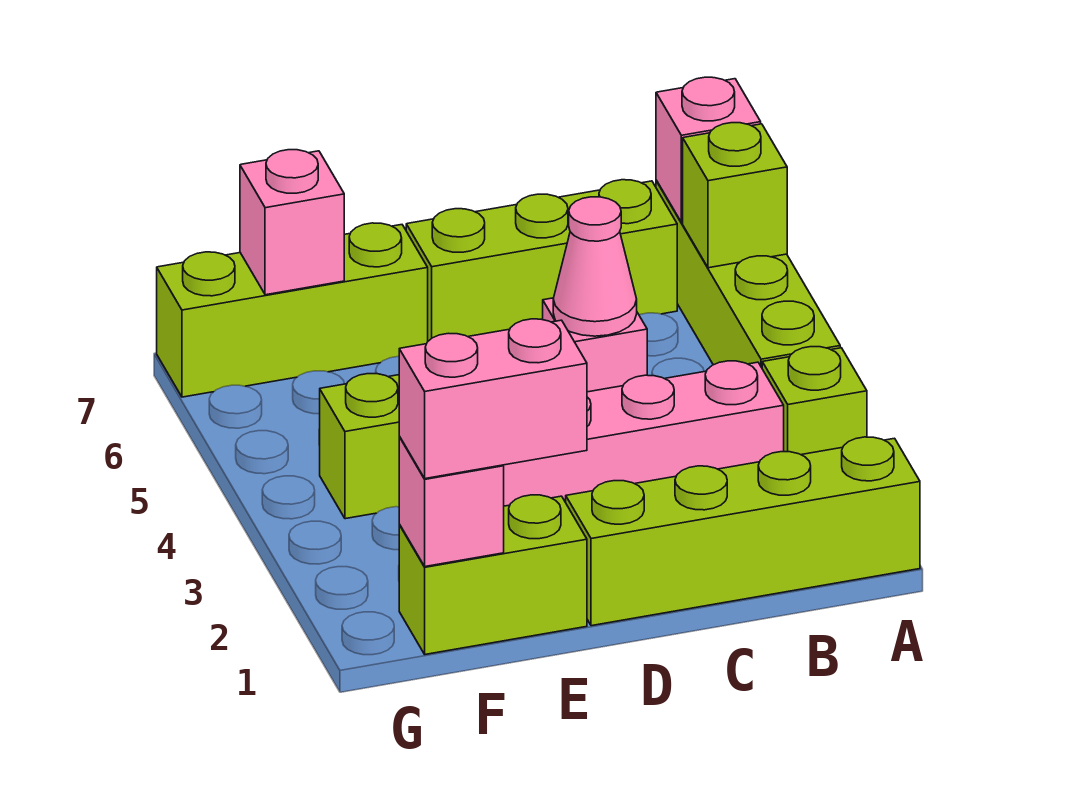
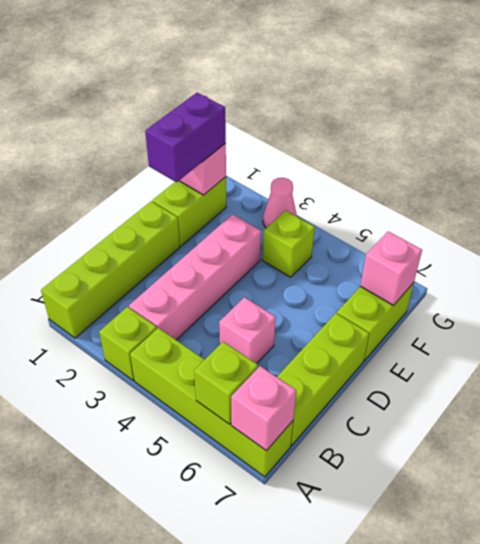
pink cone C5 level 2 -> pink cone G3 level 1
pink brick E1:F1 level 3 -> purple brick E1:F1 level 3
lime brick E7:G7 level 1 -> lime brick E7:F7 level 1

